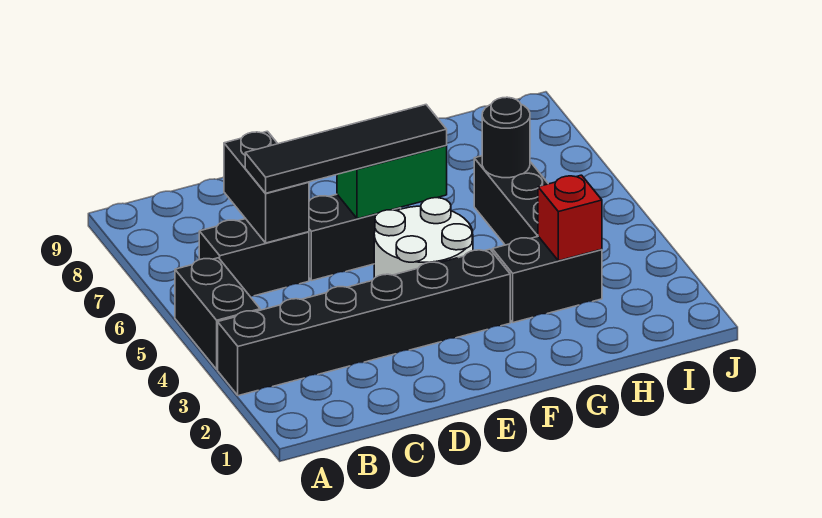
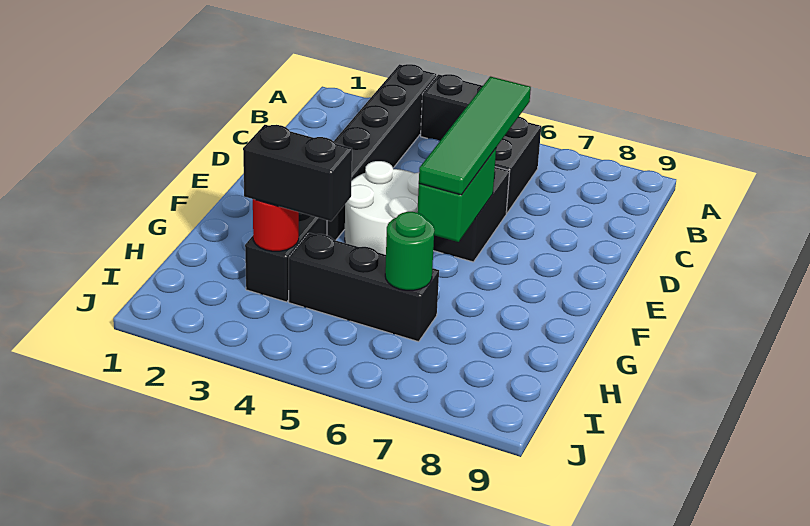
black brick C6:C7 level 2 -> black brick H3:H4 level 3
black tile C6:F6 level 3 -> green tile C6:F6 level 3
red brick H3 level 2 -> red round brick H3 level 2
black round brick H6 level 2 -> green round brick H6 level 2

